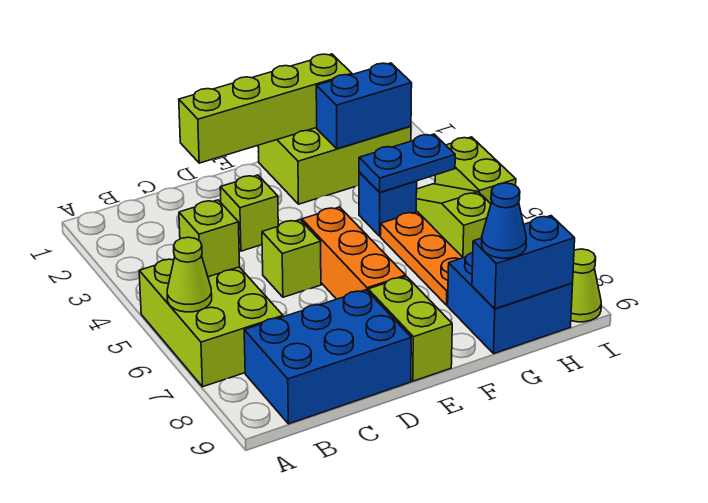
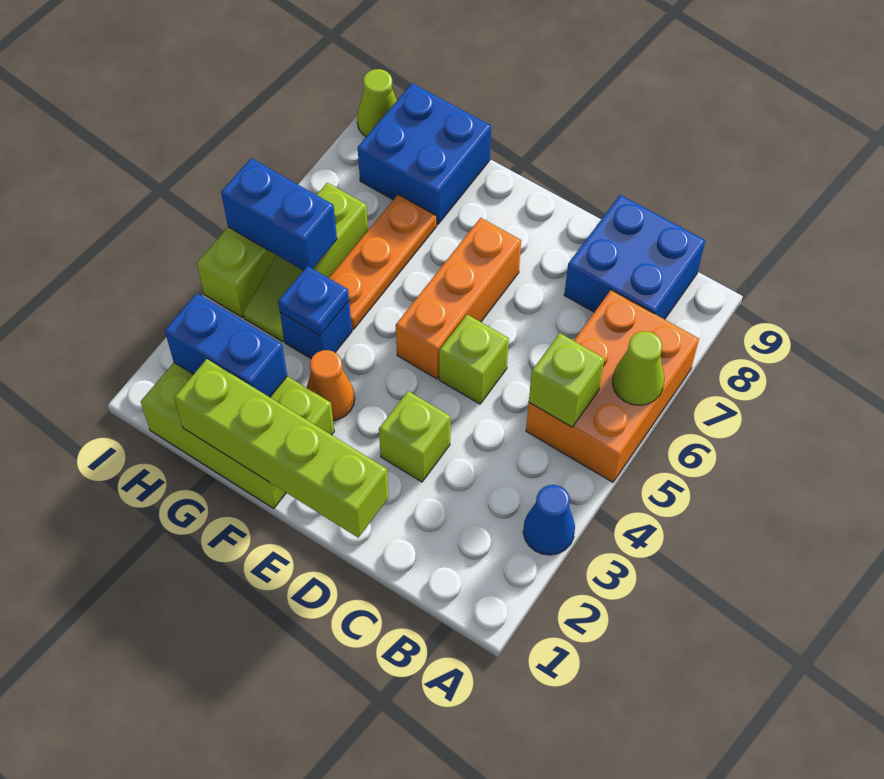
lime brick A5:B7 level 1 -> orange brick A5:B7 level 1
blue brick B8:D9 level 1 -> blue brick B8:C9 level 1
lime brick E8:E9 level 1 -> none
none -> orange cone F3 level 1
blue plate G4:H4 level 2 -> blue plate G4 level 2
blue brick G9:H9 level 2 -> blue brick H5:I5 level 2
blue cone G9 level 3 -> blue cone A3 level 1

